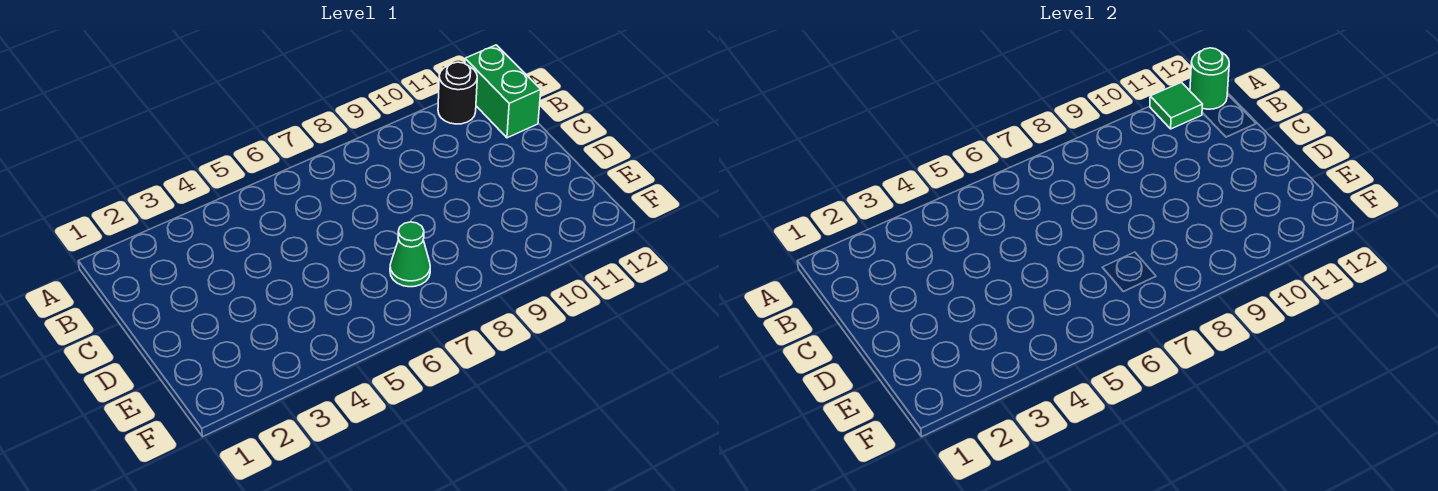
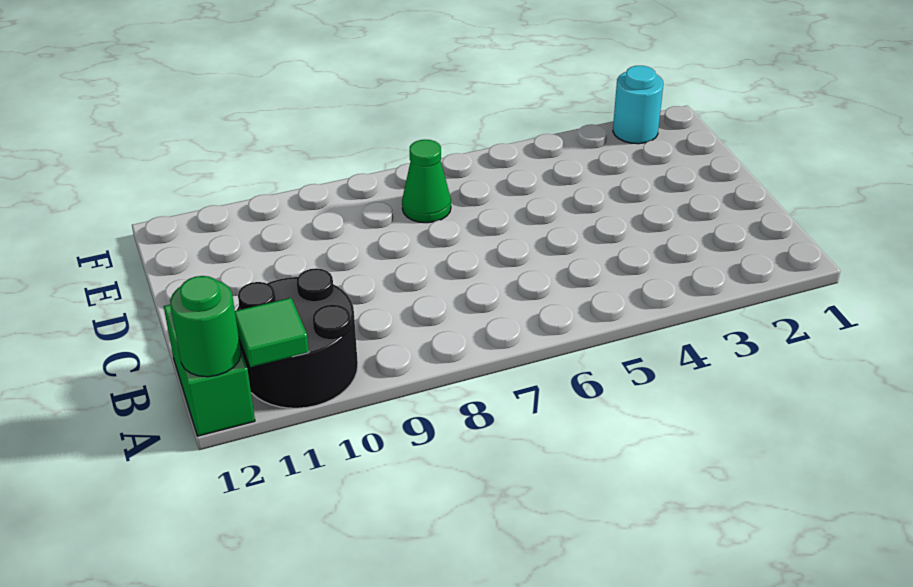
black round brick A11 level 1 -> black round brick A10:B11 level 1
none -> cyan round brick F2 level 1

